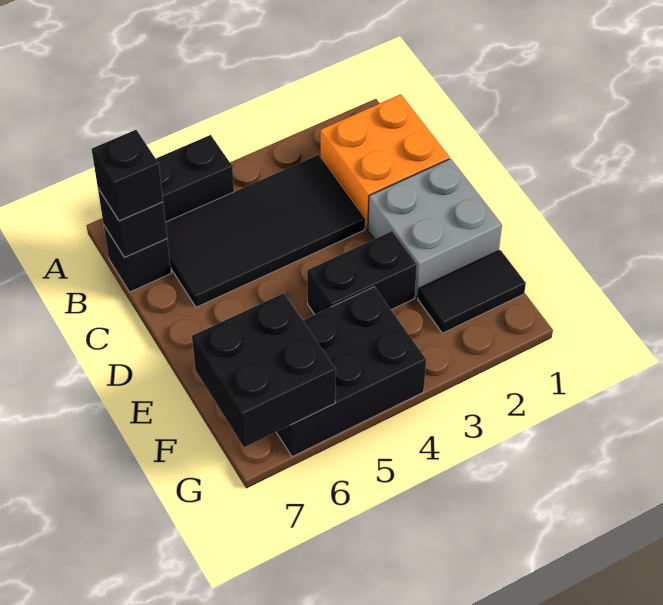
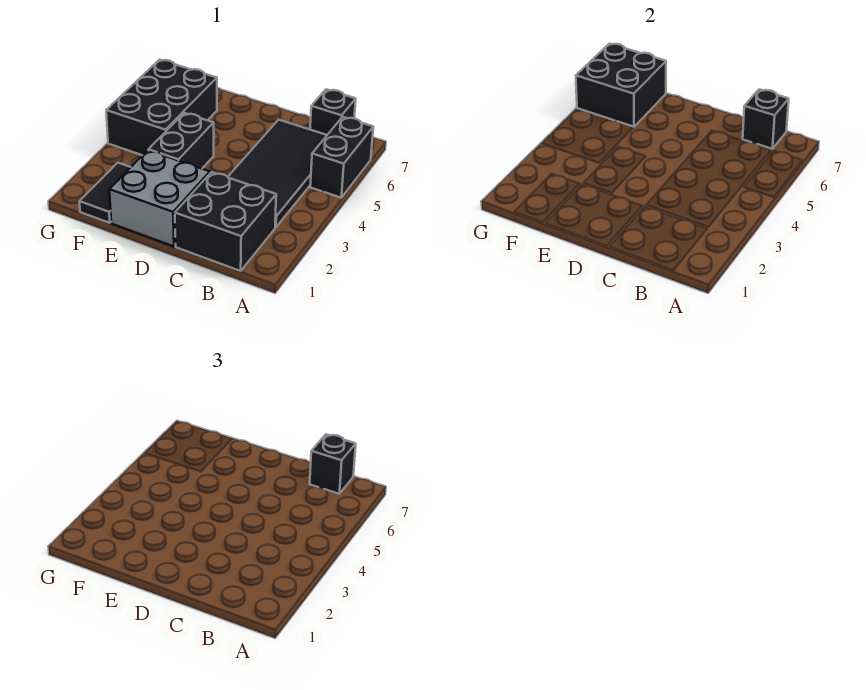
orange brick B1:C2 level 1 -> black brick B1:C2 level 1

